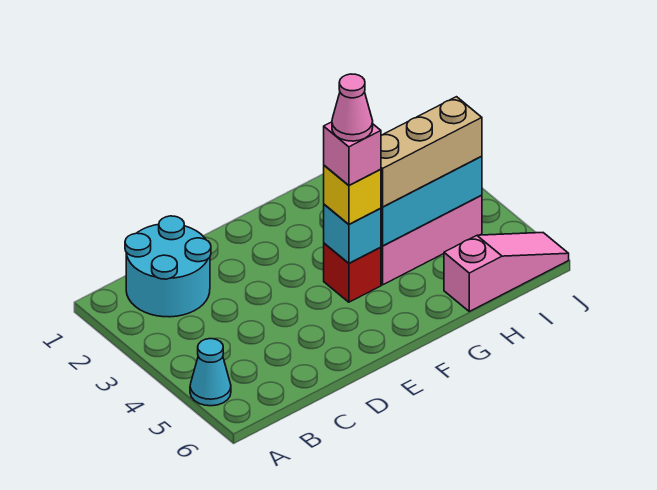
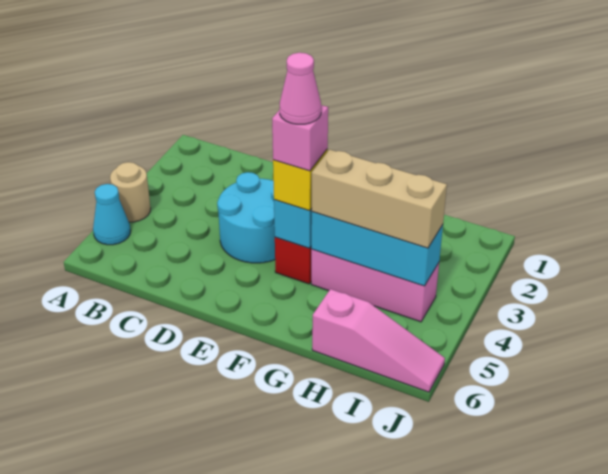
none -> tan round brick A4 level 1
cyan round brick B1:C2 level 1 -> cyan round brick D3:E4 level 1

